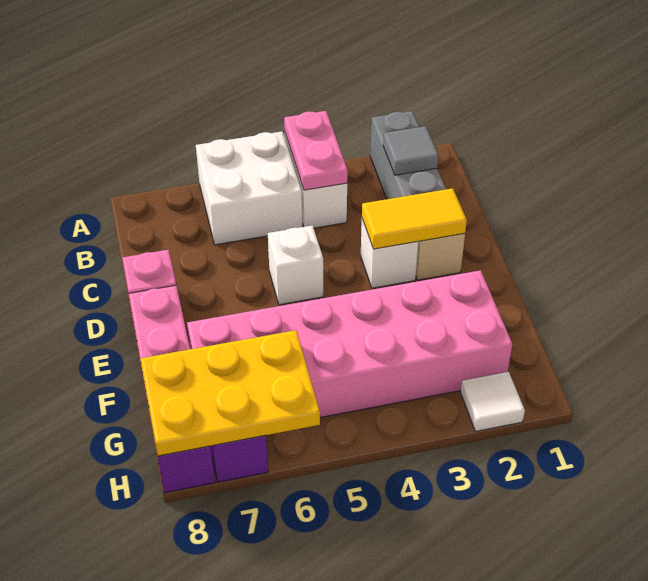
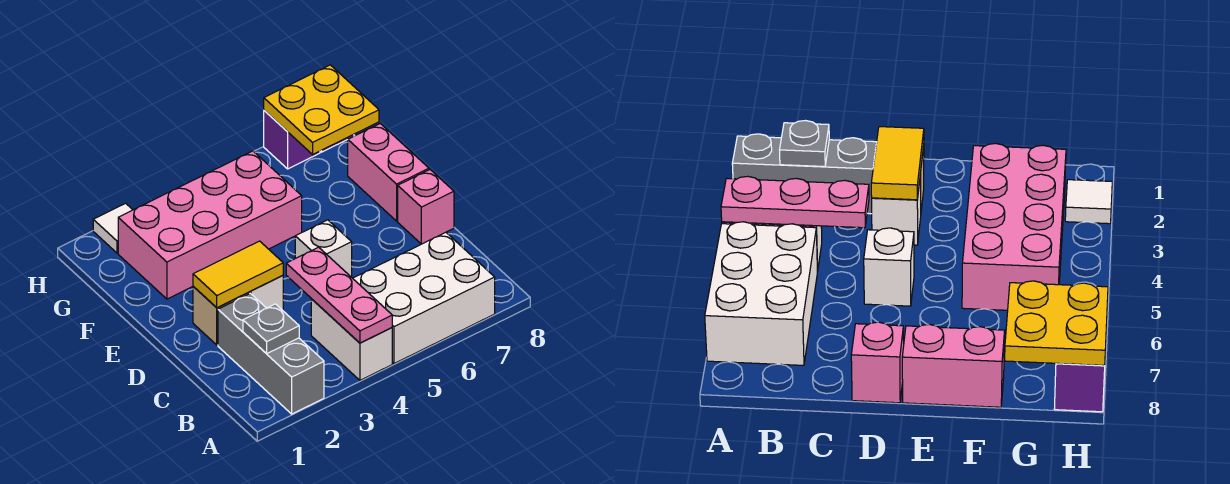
pink plate A4:B4 level 2 -> pink plate A4:C4 level 2
white brick A5:B6 level 1 -> white brick A5:B7 level 1
grey tile B2 level 2 -> grey plate B2 level 2
pink brick F2:G7 level 1 -> pink brick F2:G5 level 1
yellow plate G6:H8 level 2 -> yellow plate G7:H8 level 2

